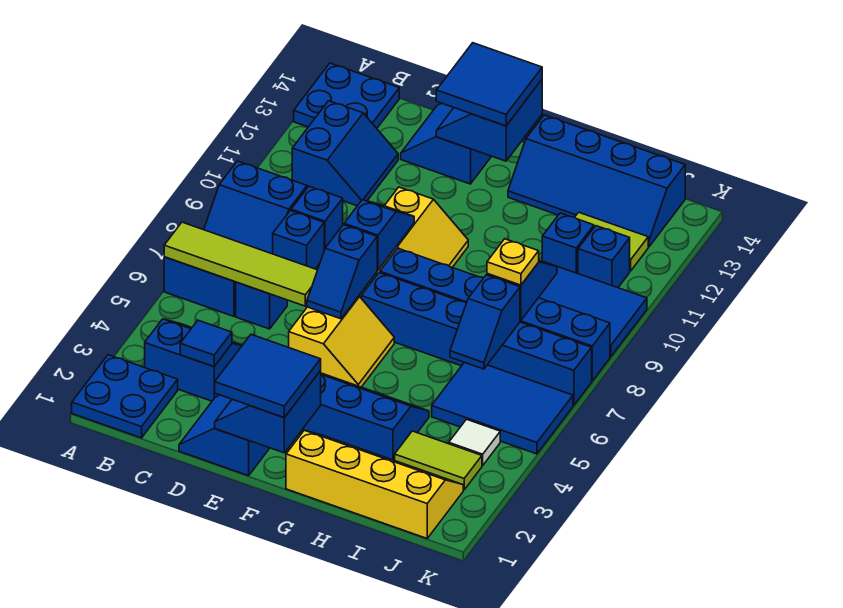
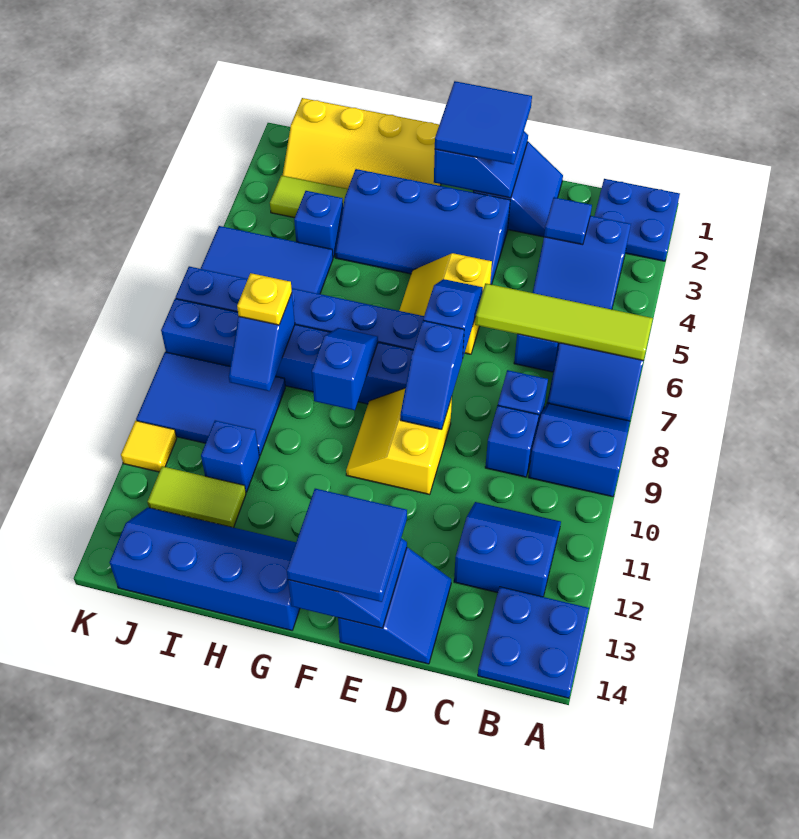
blue slope B11:C12 level 1 top B -> blue slope B11:C12 level 1 top 12
blue slope I6:I7 level 2 top 7 -> blue slope G8:G9 level 2 top 9
white tile J4 level 1 -> none
blue brick J11 level 1 -> blue brick I4 level 1
none -> yellow tile K11 level 1

